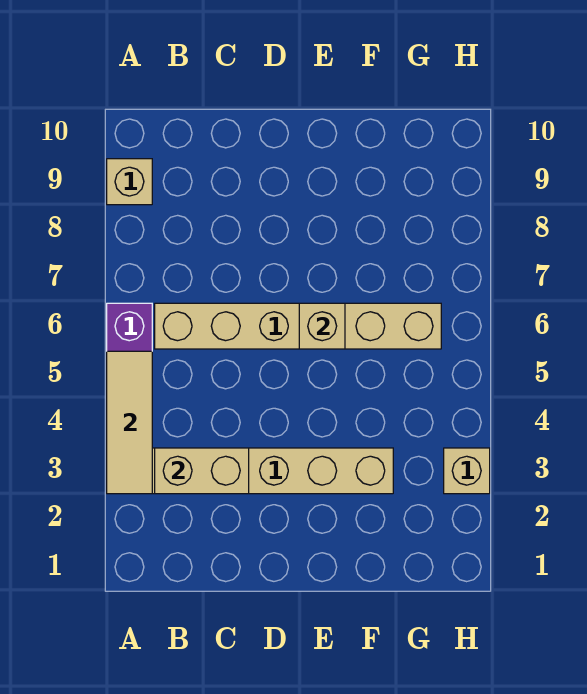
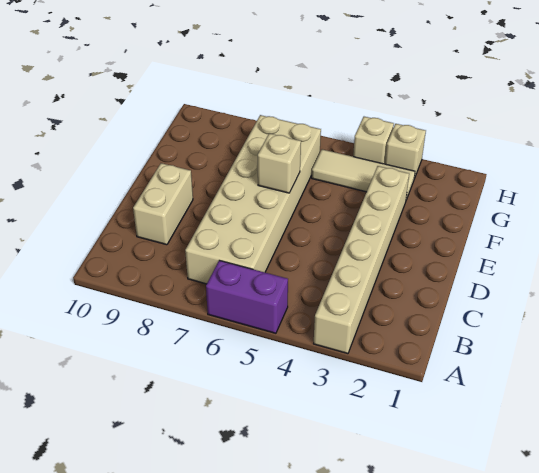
tan tile A3:A5 level 2 -> tan tile G3:G5 level 1
tan brick A9 level 1 -> tan brick H4 level 1
tan brick B3:C3 level 2 -> tan brick C9:D9 level 1
tan brick B6:G6 level 1 -> tan brick B6:G7 level 1

